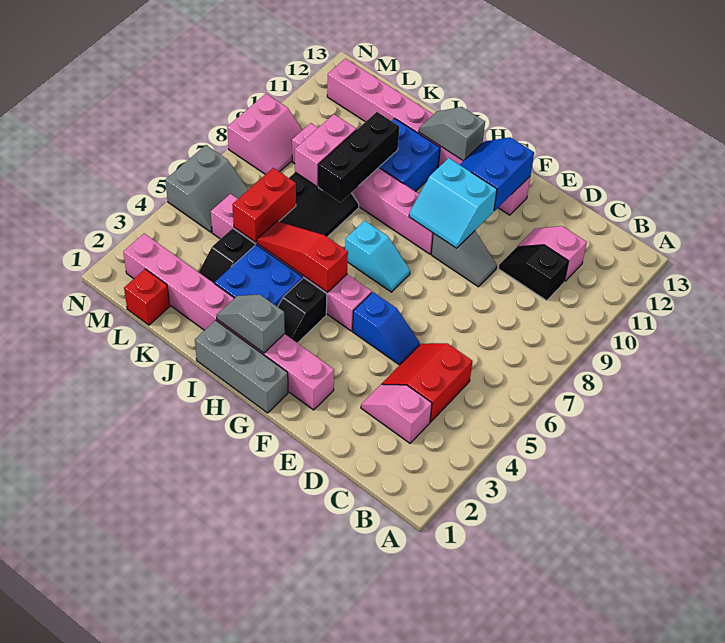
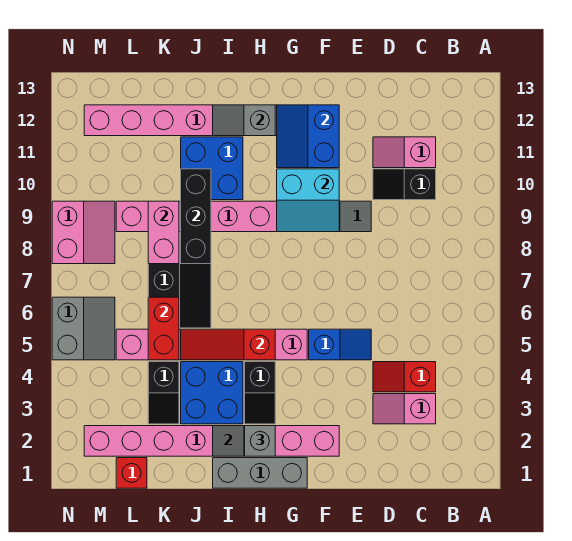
red slope C4:D5 level 1 top C -> red slope C4:D4 level 1 top C
cyan slope G7:H7 level 1 top H -> none
none -> grey brick H2 level 3

